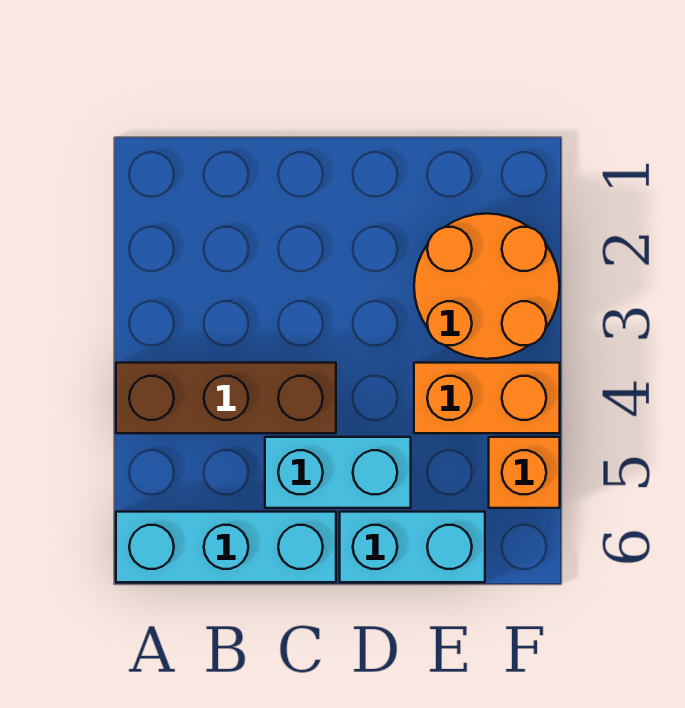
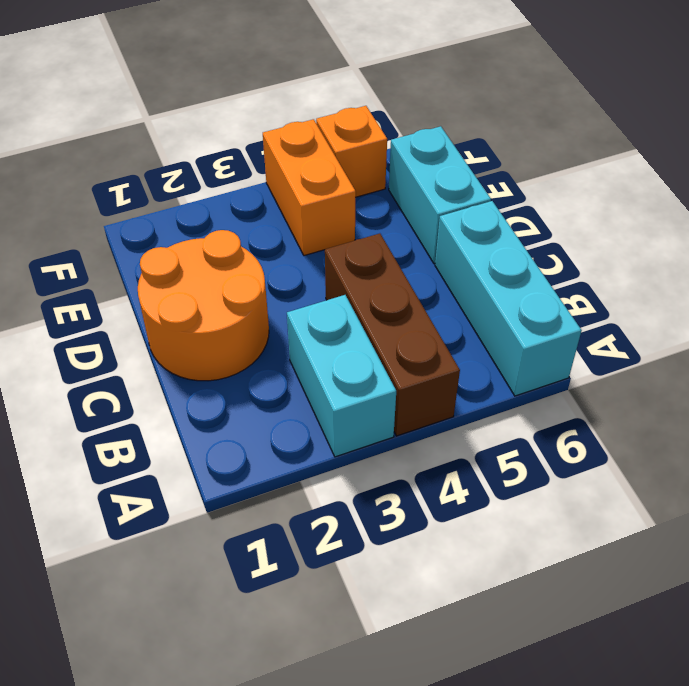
cyan brick C5:D5 level 1 -> cyan brick A3:B3 level 1
orange round brick E2:F3 level 1 -> orange round brick C1:D2 level 1

